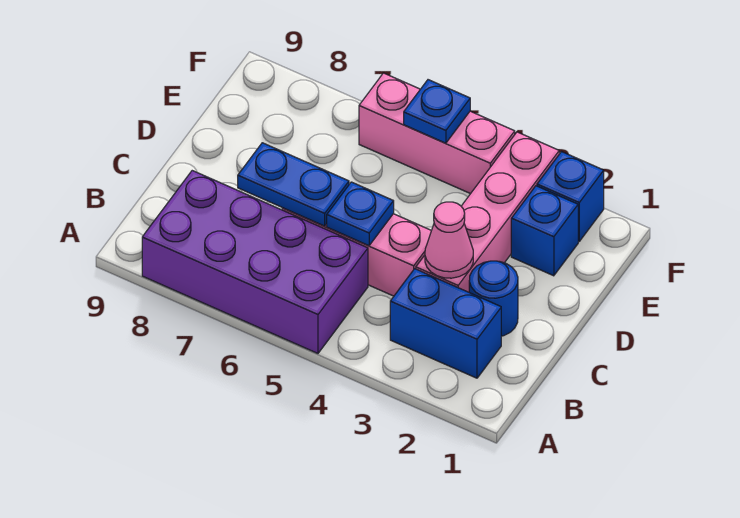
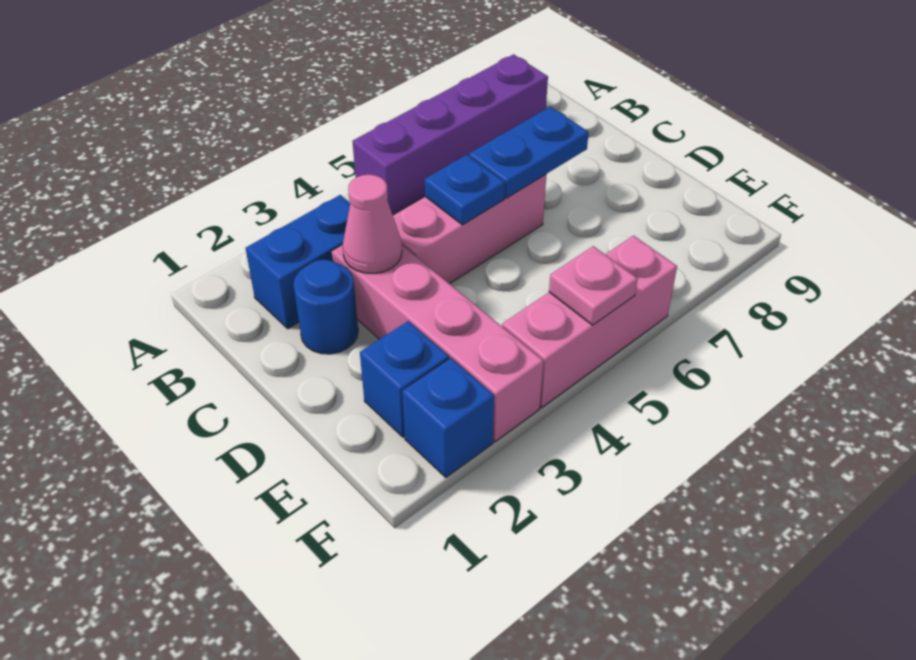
purple brick A5:B8 level 1 -> purple brick A5:A8 level 1
blue plate F5 level 2 -> pink plate F5 level 2

